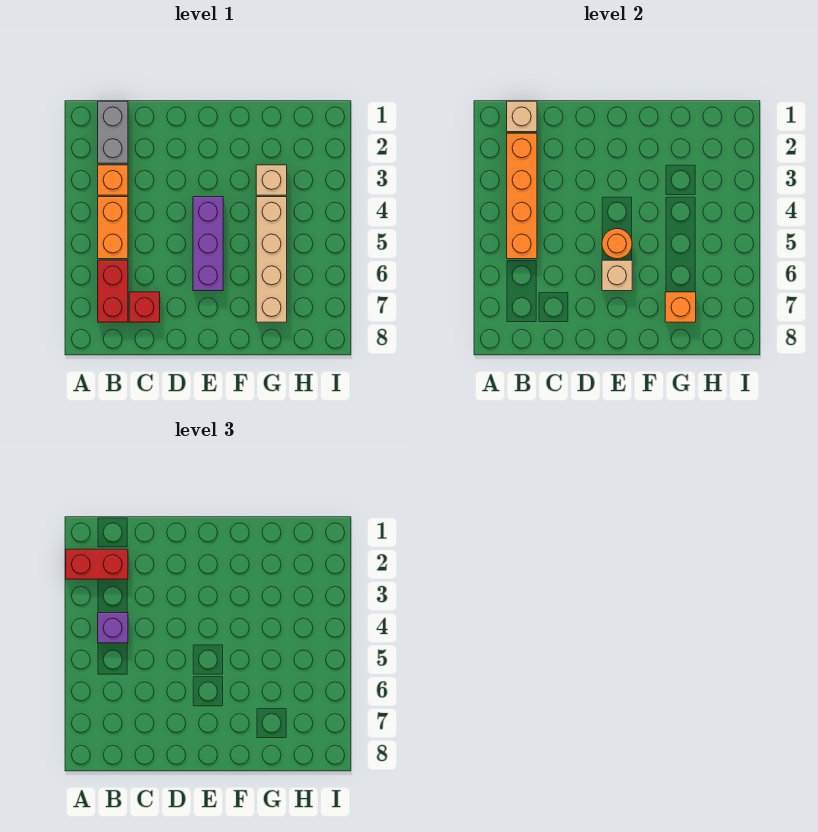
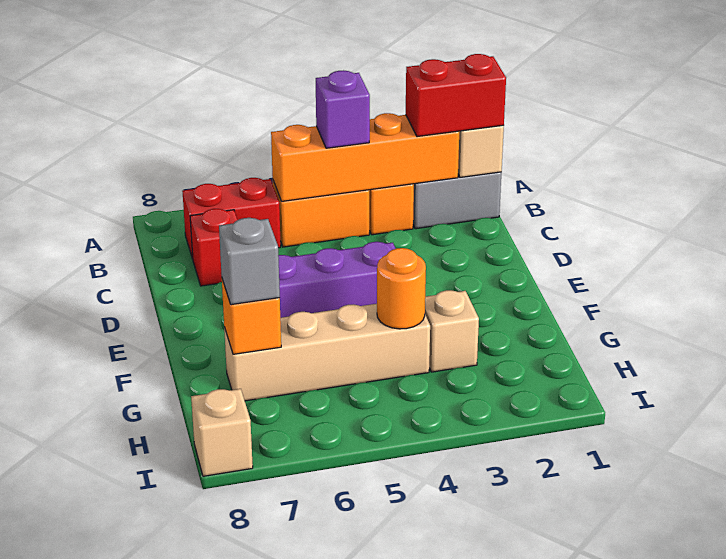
red brick A2:B2 level 3 -> red brick B1:B2 level 3
orange round brick E5 level 2 -> orange round brick G4 level 2
tan brick E6 level 2 -> tan brick I8 level 1
none -> grey brick G7 level 3

